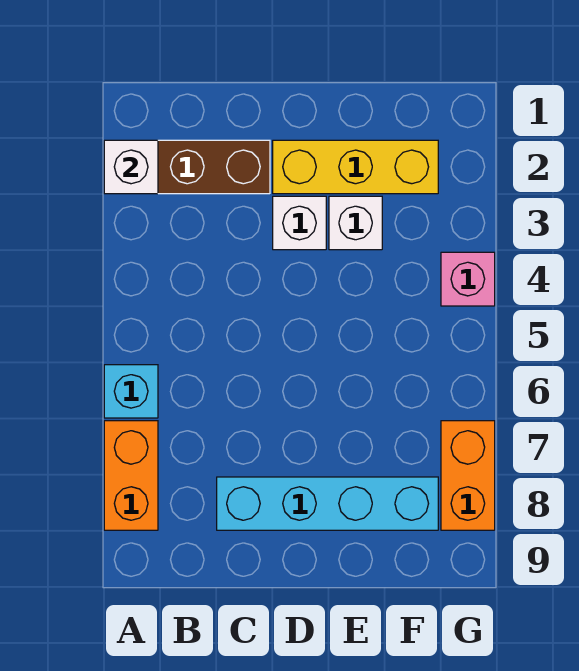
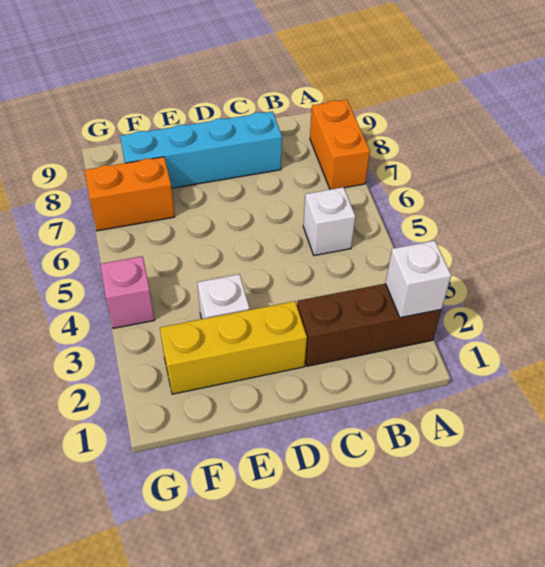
cyan brick A6 level 1 -> none
white brick D3 level 1 -> white brick B5 level 1
orange brick G7:G8 level 1 -> orange brick F7:G7 level 1

